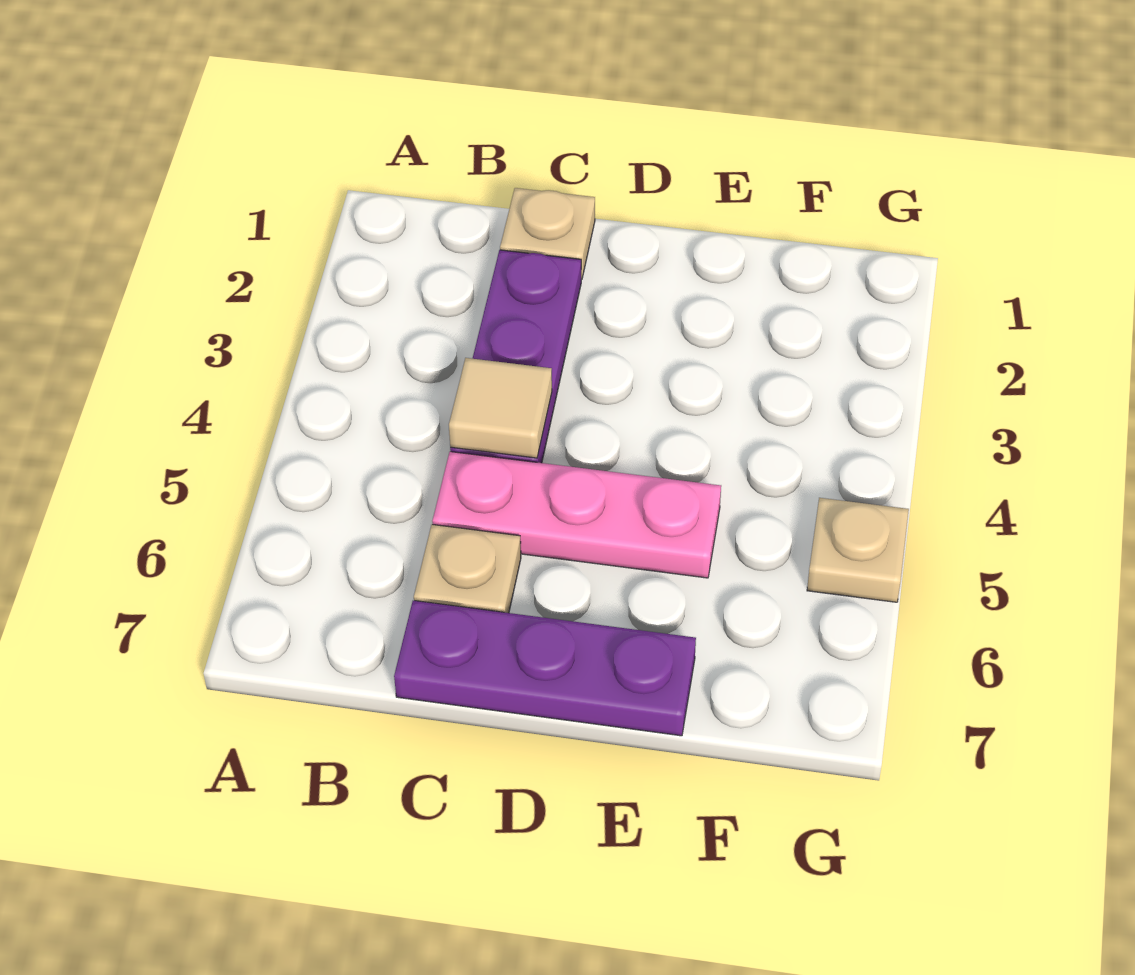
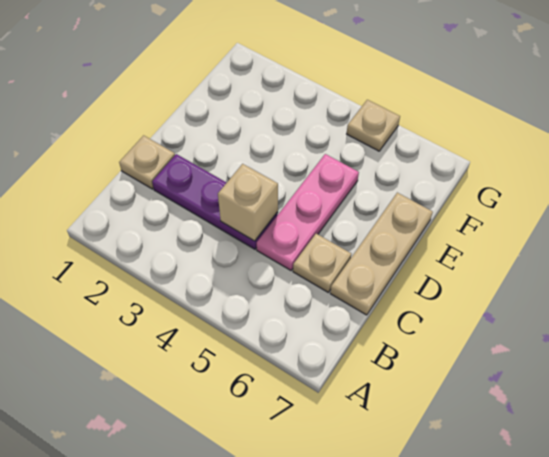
tan tile C4 level 2 -> tan brick C4 level 2
purple plate C7:E7 level 1 -> tan plate C7:E7 level 1

